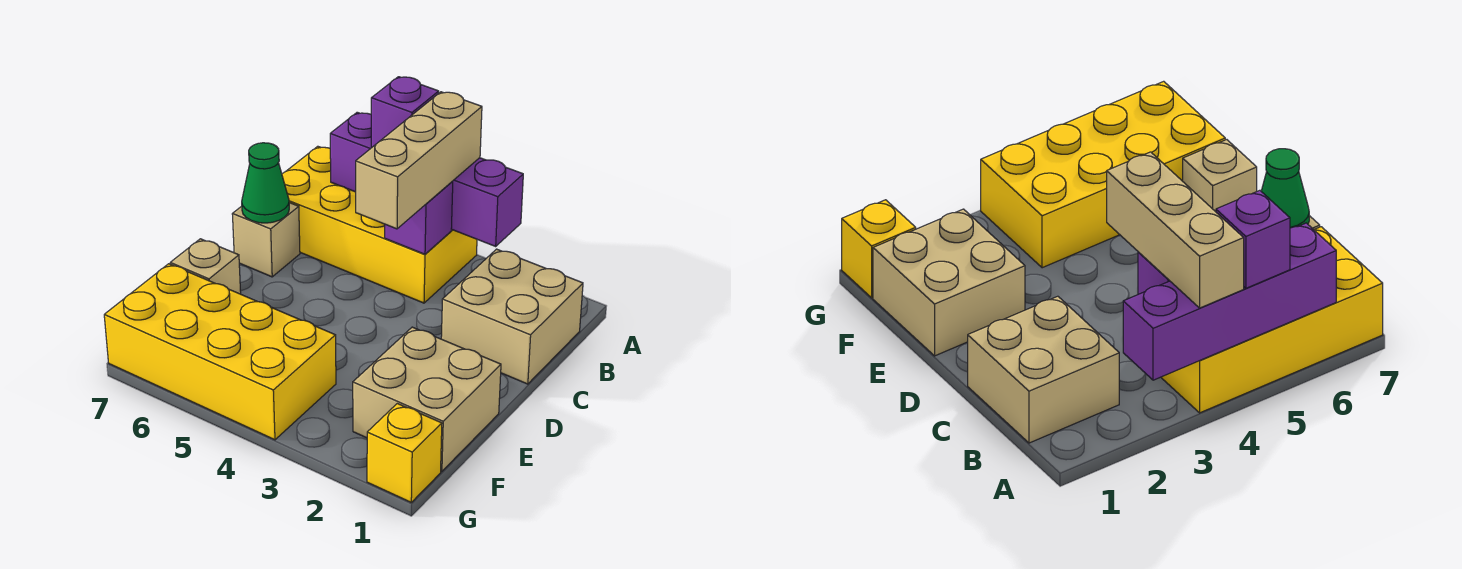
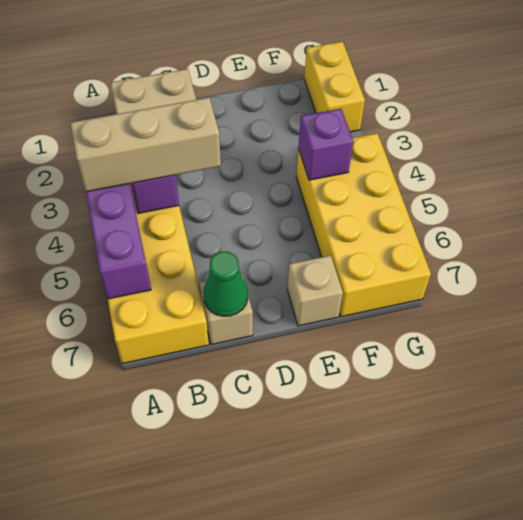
purple brick A5 level 3 -> purple brick F4 level 2
tan brick E1:F2 level 1 -> none
yellow brick G1 level 1 -> yellow brick G1:G2 level 1

